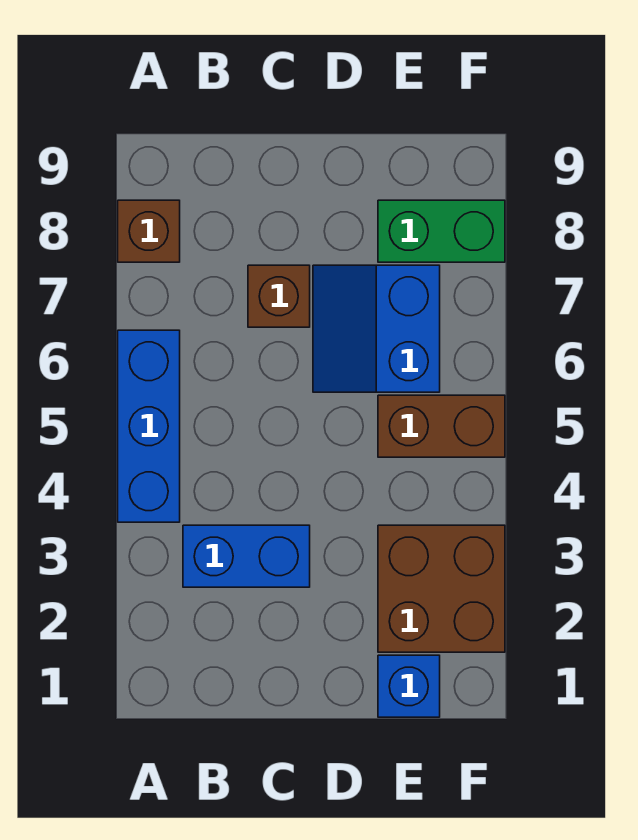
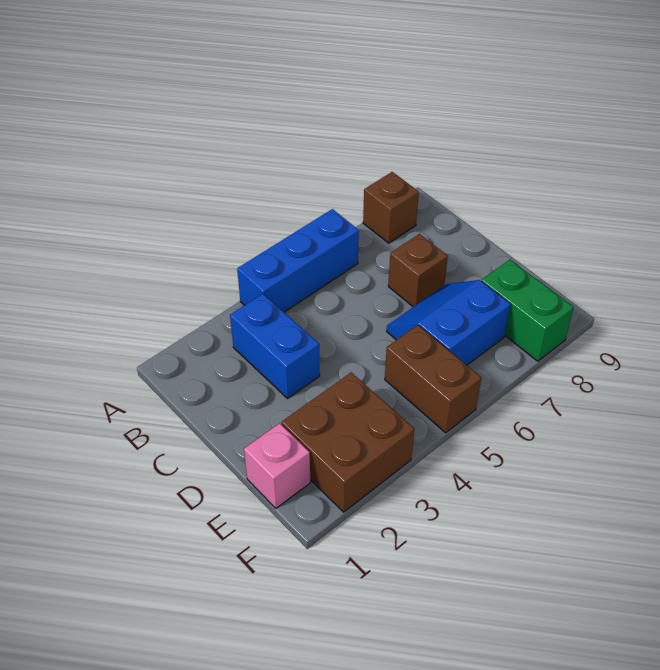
blue brick E1 level 1 -> pink brick E1 level 1

